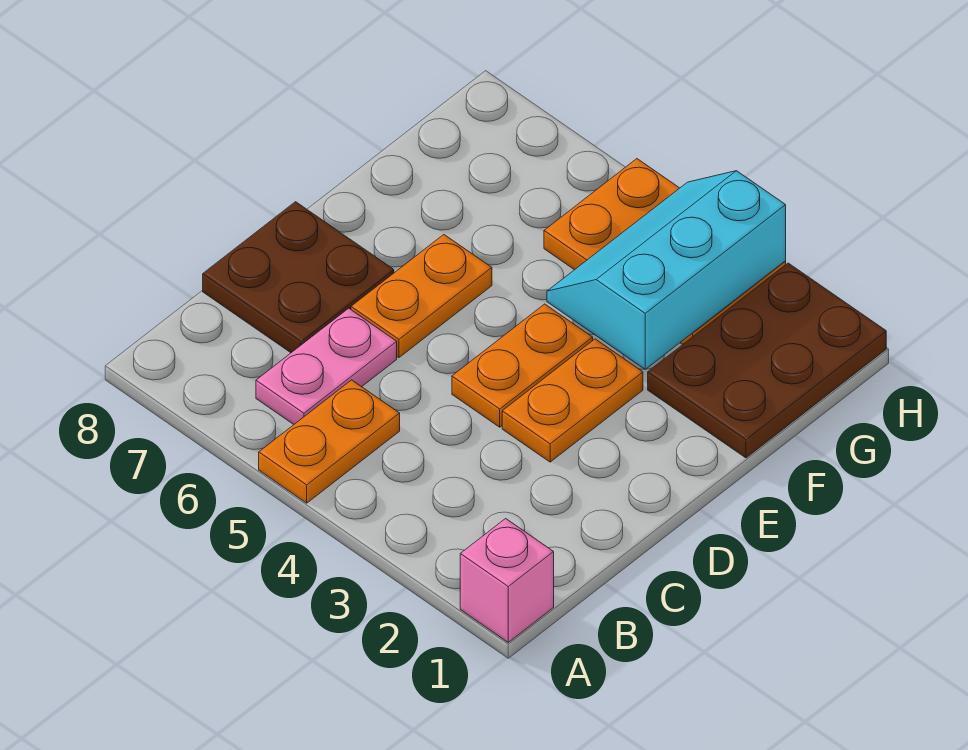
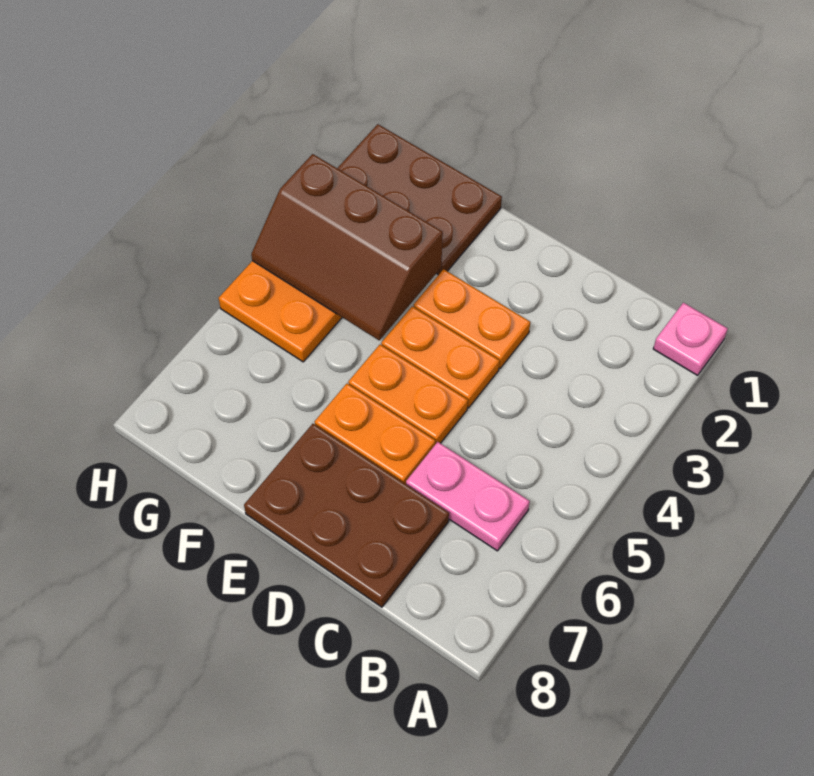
pink brick A1 level 1 -> pink plate A1 level 1
orange plate A5:B5 level 1 -> orange plate D5:E5 level 1
brown plate C7:D8 level 1 -> brown plate C7:E8 level 1
cyan slope F3:H4 level 2 top 3 -> brown slope F3:H4 level 2 top 3

